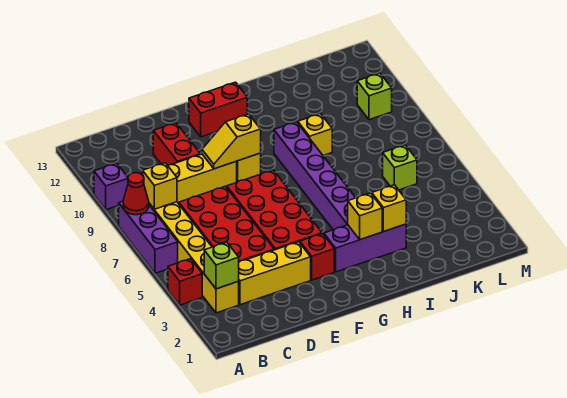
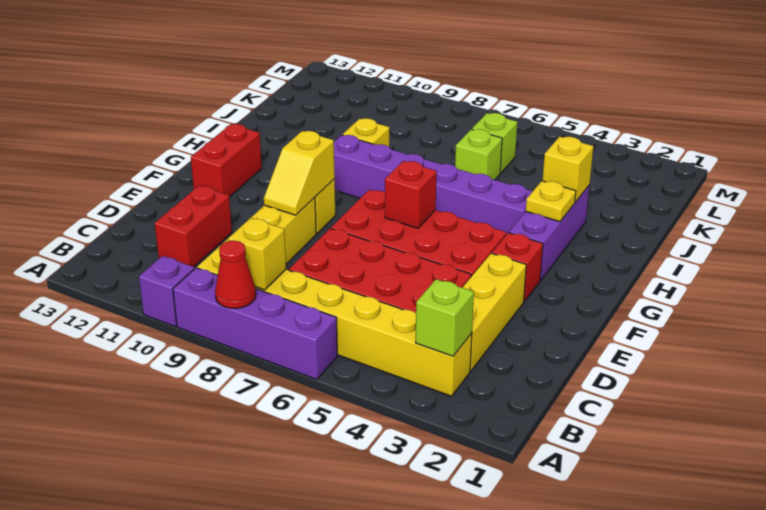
red brick A4 level 1 -> red brick F6 level 2
purple brick A6:A8 level 1 -> purple brick A6:A9 level 1
red brick D10:D11 level 1 -> red brick C11:D11 level 1
yellow brick H3 level 2 -> yellow plate H3 level 2
lime brick L10 level 1 -> lime brick J6 level 1

